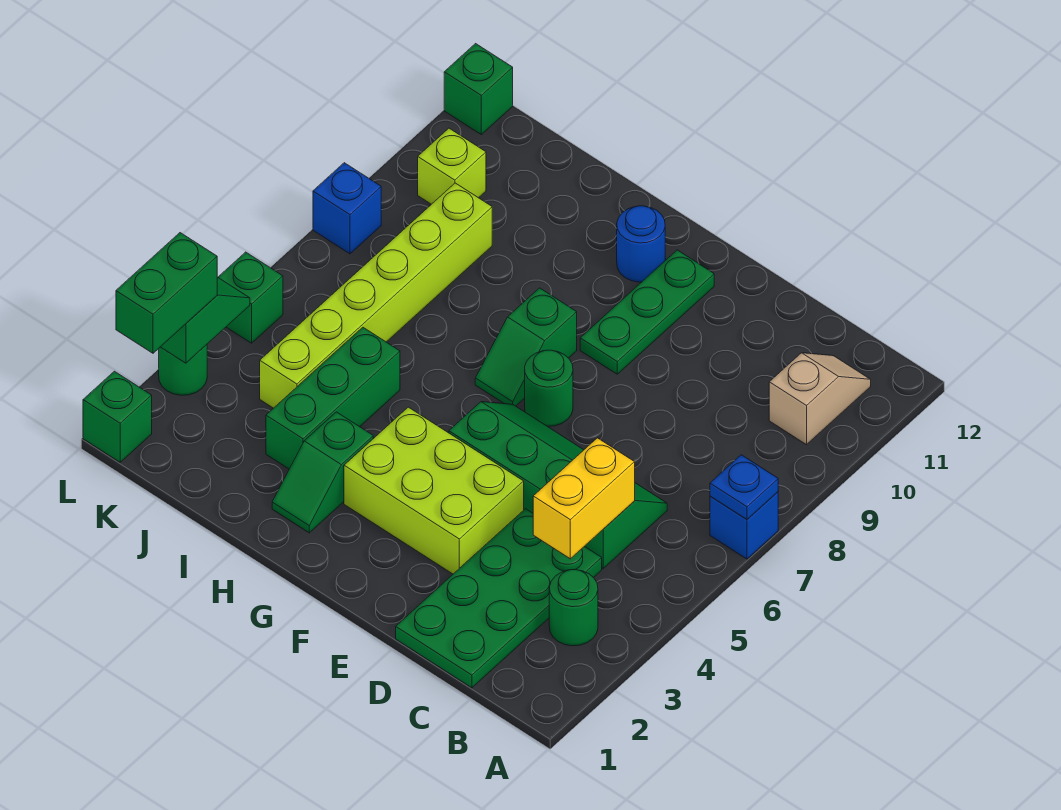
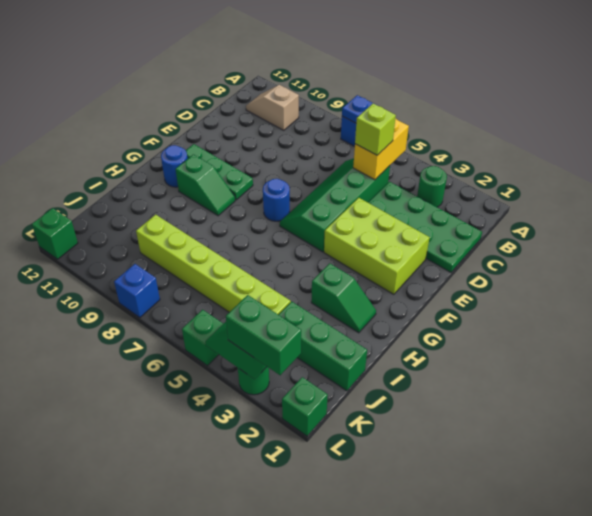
yellow brick C4:C5 level 2 -> yellow brick B5:C5 level 2
lime brick E3:G4 level 1 -> lime brick E2:F4 level 1
green round brick F7 level 1 -> blue round brick F7 level 1
green slope G7:G8 level 1 top 8 -> green slope G9:G10 level 1 top 10
green brick I3:I5 level 1 -> green brick J1:J3 level 1
lime brick K10 level 1 -> lime brick C5 level 3

